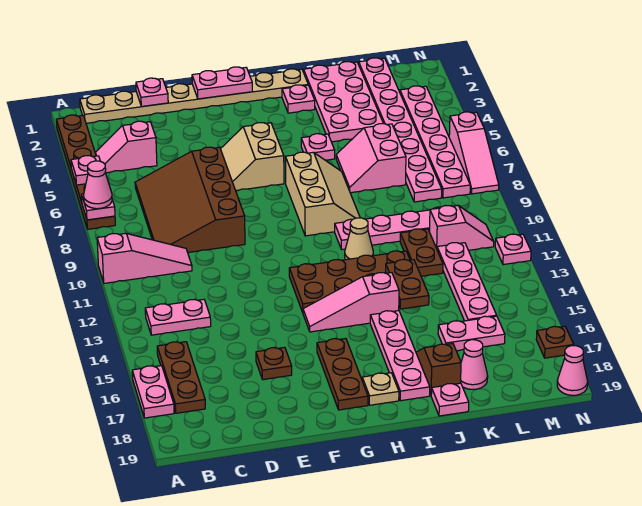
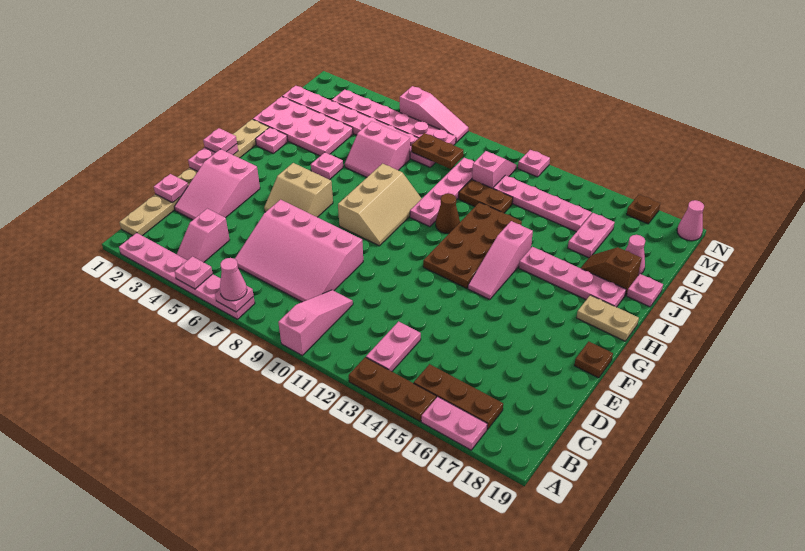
brown plate A2:A7 level 1 -> pink plate A2:A7 level 1
brown slope C6:E9 level 1 top E -> pink slope C6:E9 level 1 top E
none -> pink slope D2:F3 level 1 top F
brown plate E16 level 1 -> brown plate F19 level 1
none -> pink plate G1 level 3
brown plate G16:G18 level 1 -> brown plate A13:A15 level 1
tan slope H7:I9 level 1 top H -> tan slope G8:I9 level 1 top 8
tan plate H18 level 1 -> tan plate H18:H19 level 1
tan cone I11 level 1 -> brown cone I11 level 1
brown plate J13:J14 level 2 -> brown plate L8:L9 level 2

